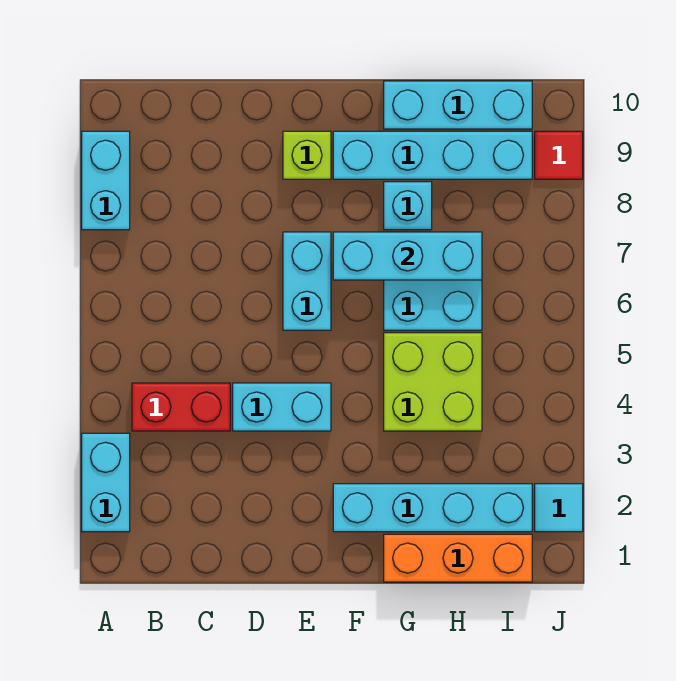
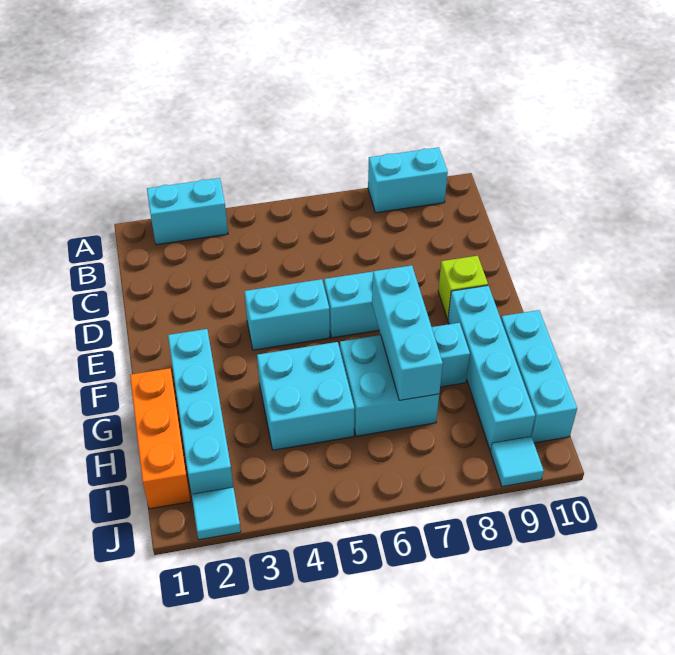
red brick B4:C4 level 1 -> none
cyan brick D4:E4 level 1 -> cyan brick E4:E5 level 1
lime brick G4:H5 level 1 -> cyan brick G4:H5 level 1
red tile J9 level 1 -> cyan tile J9 level 1

